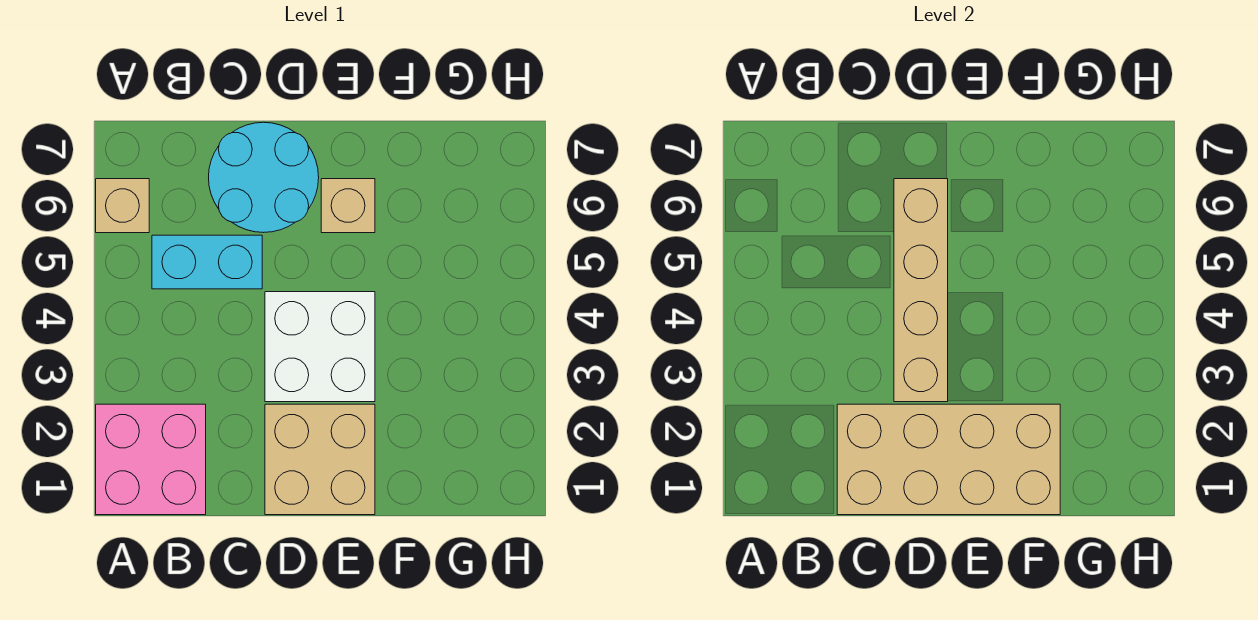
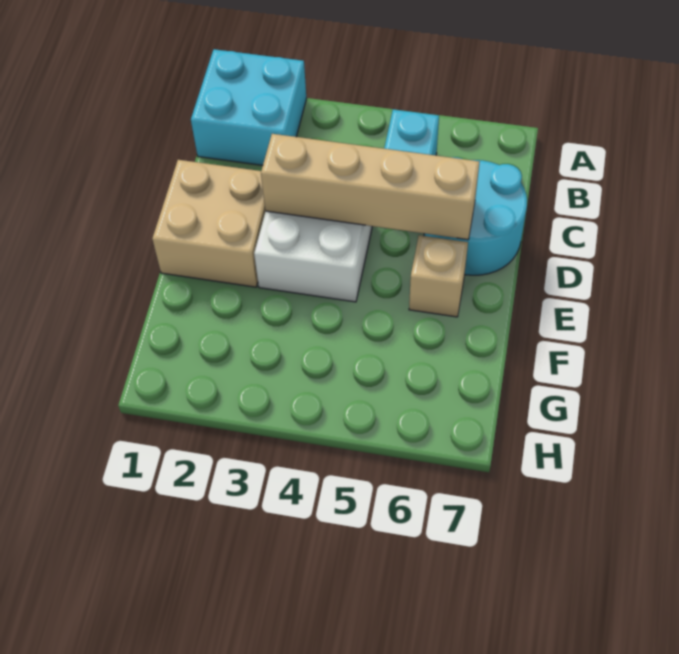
pink brick A1:B2 level 1 -> cyan brick A1:B2 level 1
tan brick A6 level 1 -> none
tan brick C1:F2 level 2 -> none

